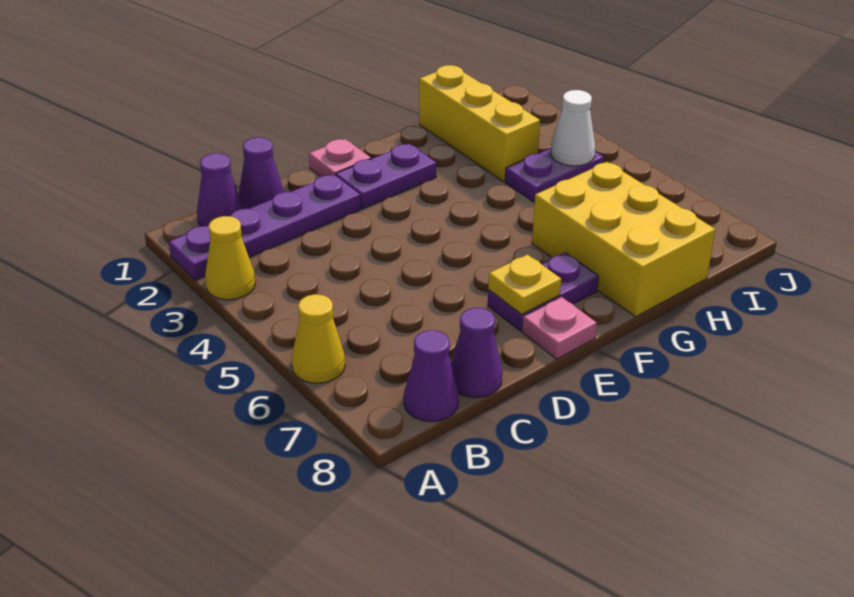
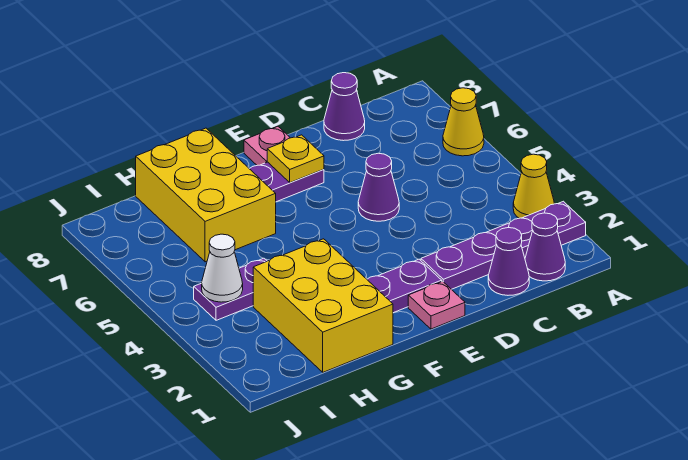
purple cone B8 level 1 -> purple cone D5 level 1
yellow brick H1:H3 level 1 -> yellow brick G1:H3 level 1

